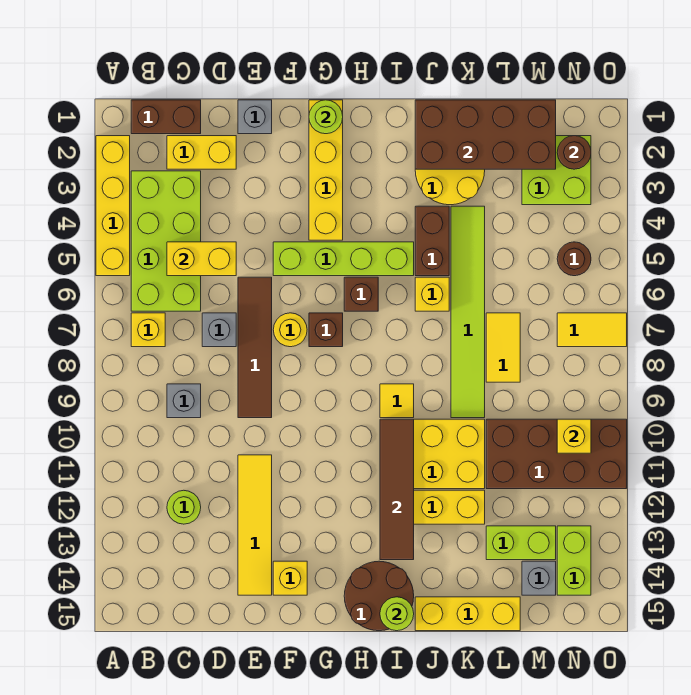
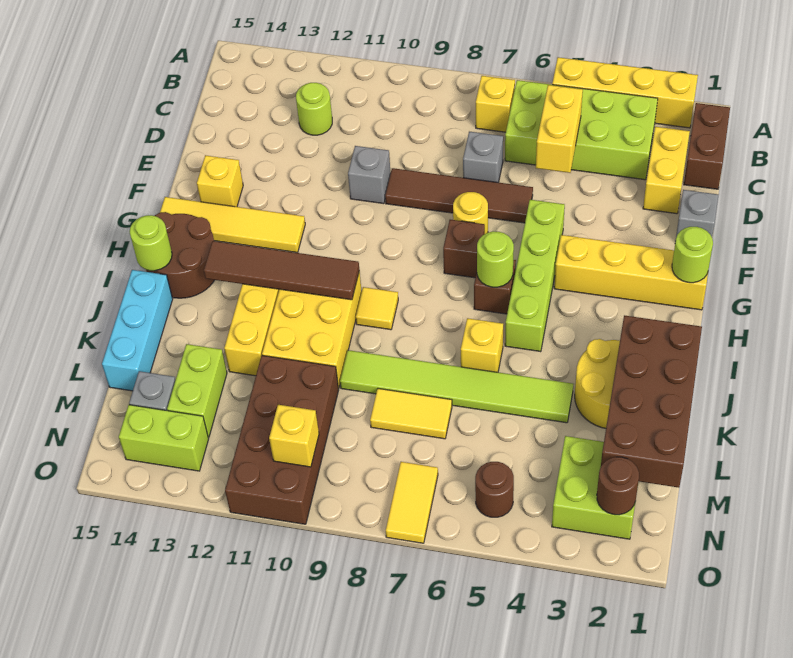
grey brick C9 level 1 -> grey brick E10 level 1
yellow tile E11:E14 level 1 -> yellow tile G12:G15 level 1
none -> lime round brick H6 level 2
brown brick J4:J5 level 1 -> none
yellow brick J15:L15 level 1 -> cyan brick J15:L15 level 1

